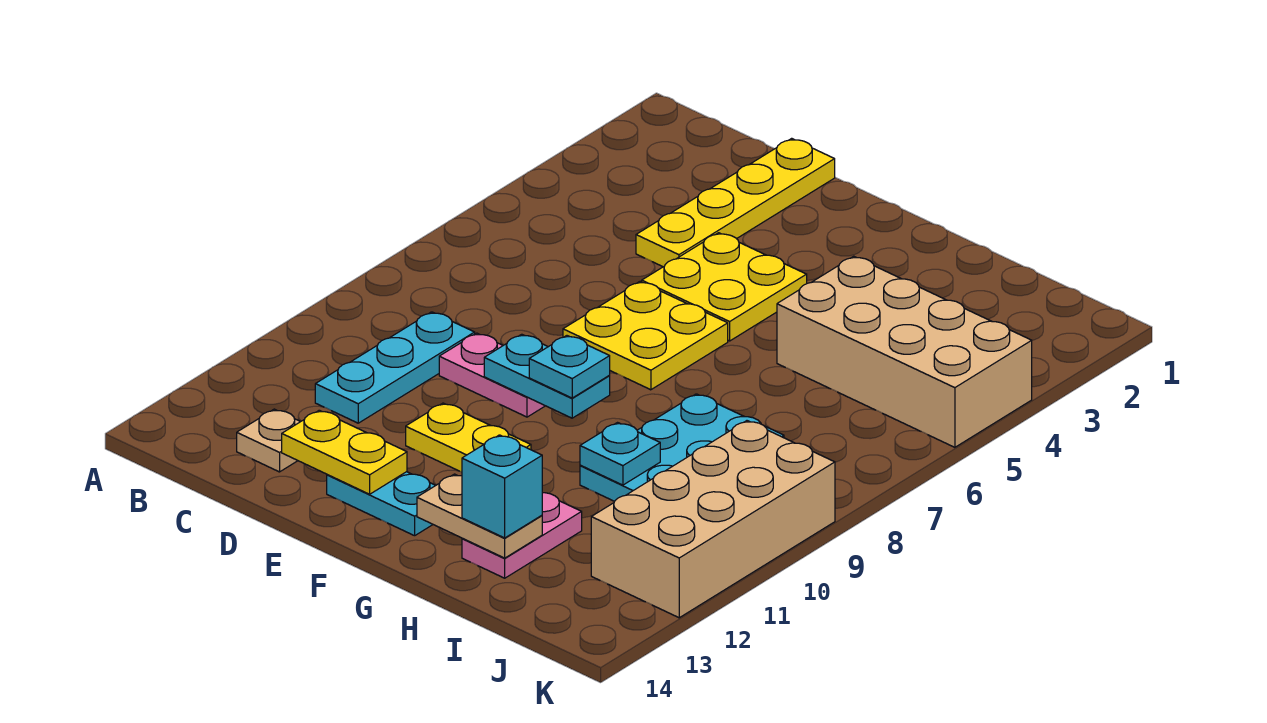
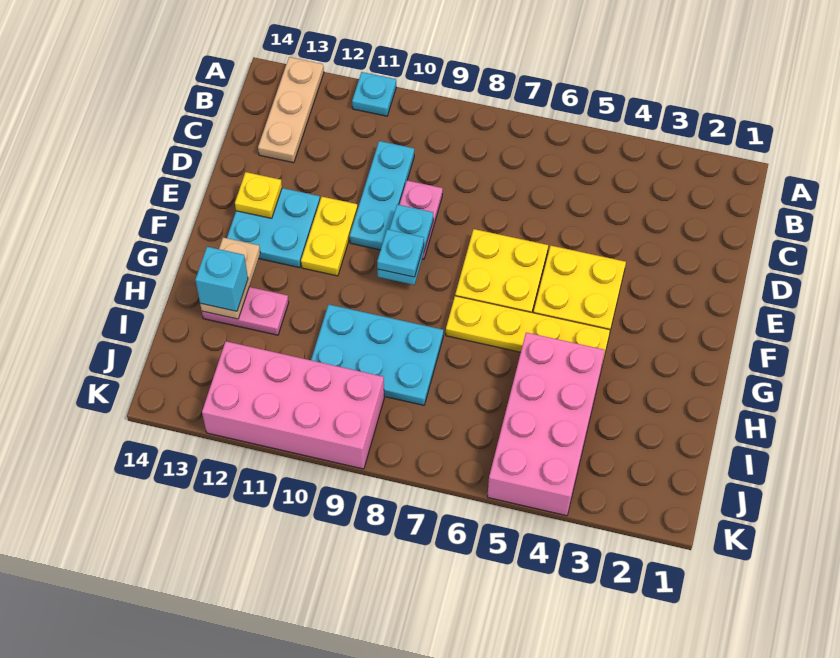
cyan plate C9:C11 level 1 -> cyan plate C10:E10 level 1
tan plate C13 level 1 -> tan plate A13:C13 level 1
yellow plate D1:D4 level 1 -> yellow plate G4:G7 level 1
yellow plate D13:E13 level 2 -> yellow plate E13 level 2
cyan plate E13:F13 level 1 -> cyan plate E12:F13 level 1
tan brick H4:K5 level 1 -> pink brick H4:K5 level 1
cyan plate H10 level 2 -> cyan plate A11 level 1
tan brick J9:K12 level 1 -> pink brick J9:K12 level 1

